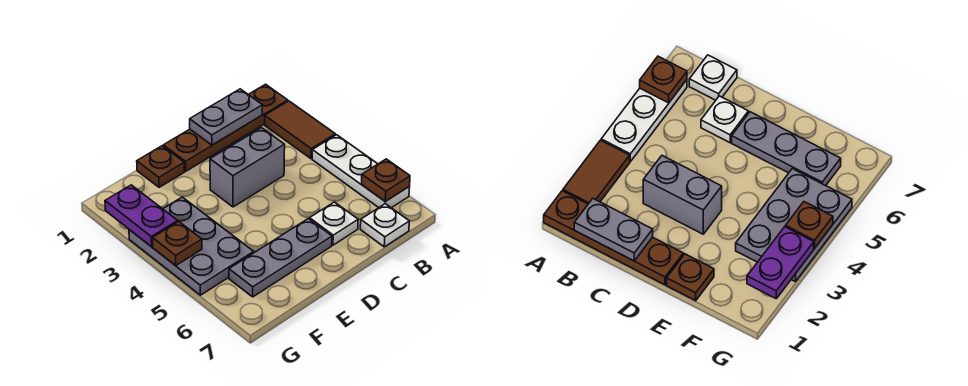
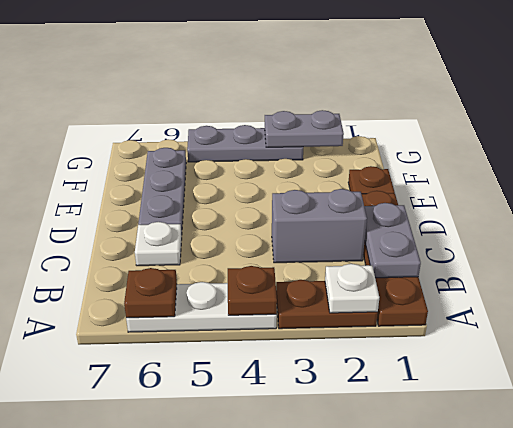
brown tile A2:A3 level 1 -> brown plate A2:A3 level 1
white plate B7 level 1 -> white plate A2 level 2
grey brick C3:D3 level 1 -> grey brick C2:C3 level 1
grey plate F3:G5 level 1 -> grey plate G3:G5 level 1
purple plate G2:G3 level 2 -> grey plate G2:G3 level 2
brown plate G4 level 2 -> brown plate A4 level 2

